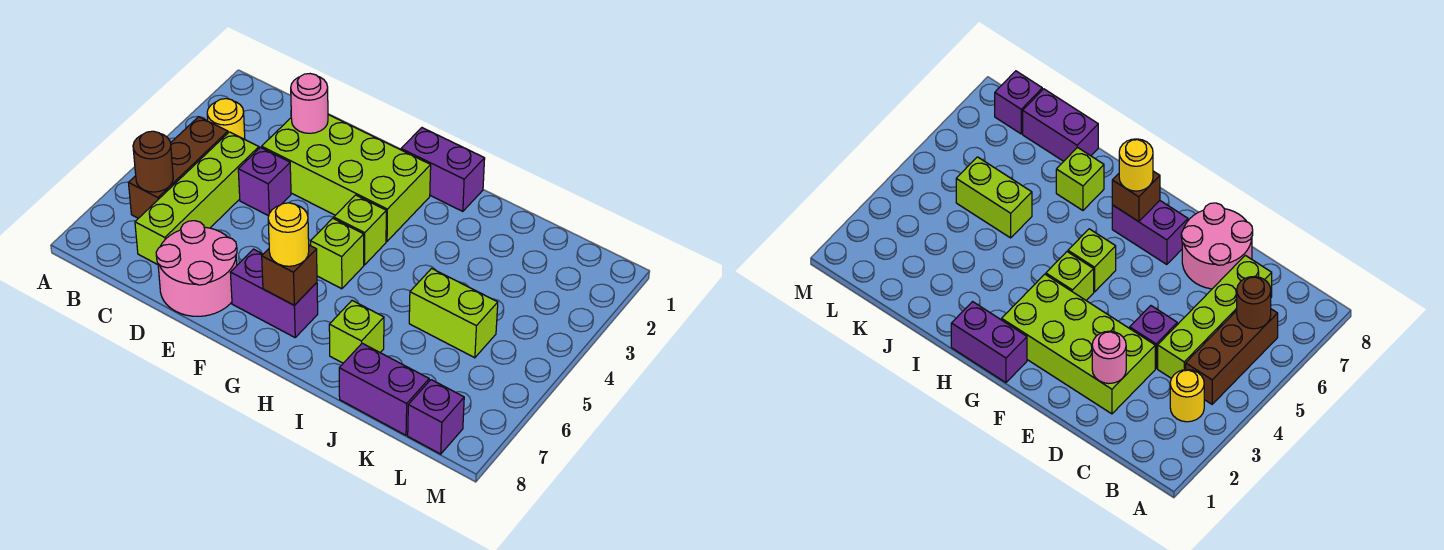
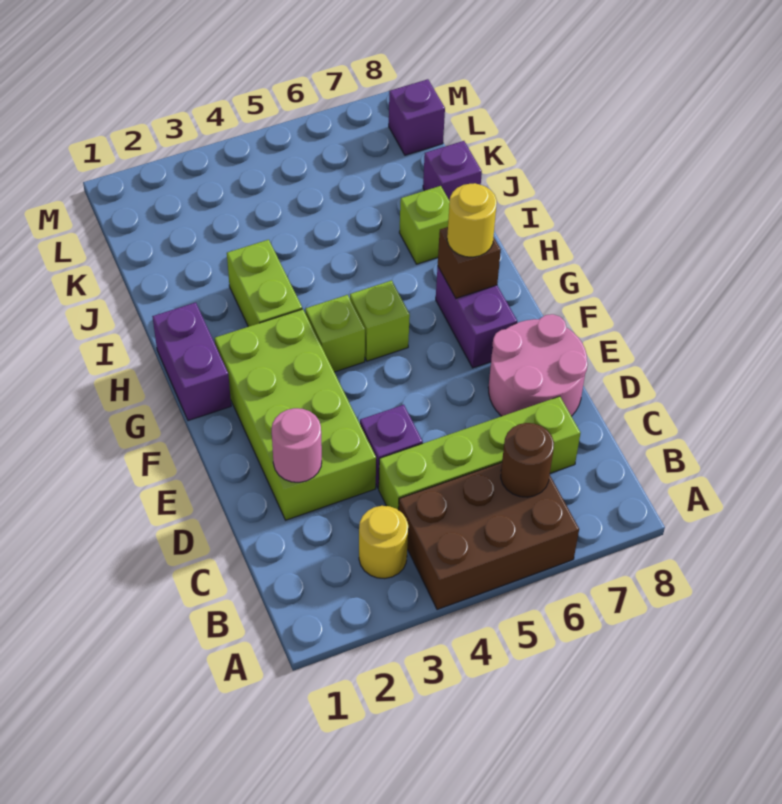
brown brick B4:B6 level 1 -> brown brick A4:B6 level 1
lime brick J5:K5 level 1 -> lime brick H3:I3 level 1
purple brick J8:K8 level 1 -> purple brick J8 level 1

